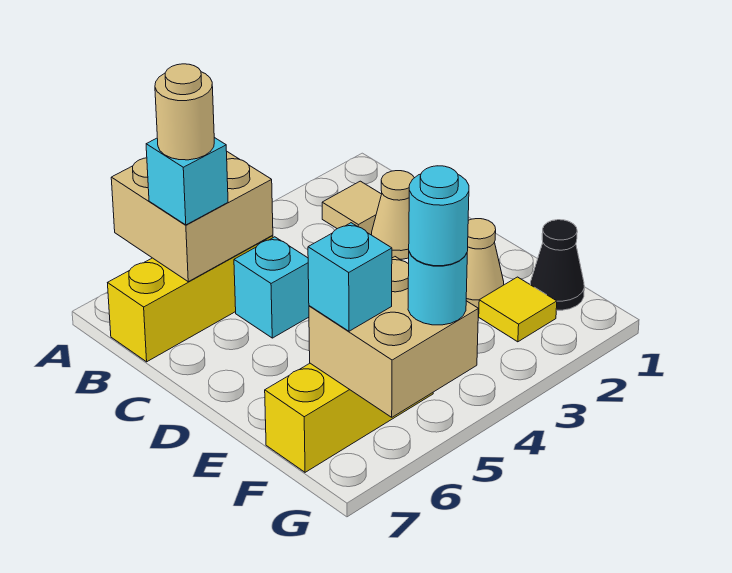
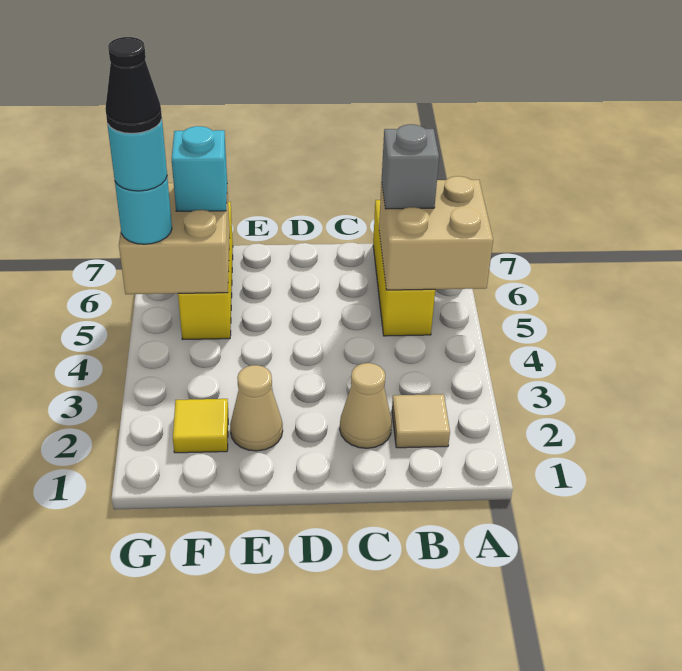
cyan brick B6 level 3 -> grey brick B6 level 3
tan round brick B6 level 4 -> none
cyan brick C5 level 1 -> none
black cone F1 level 1 -> black cone G5 level 5

